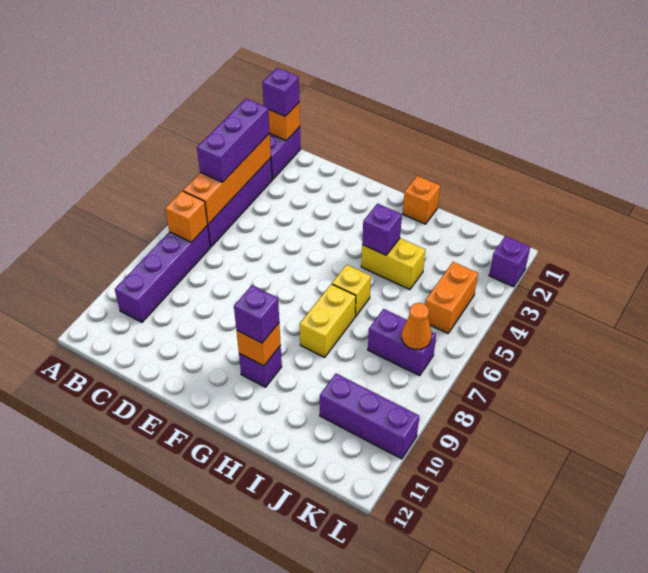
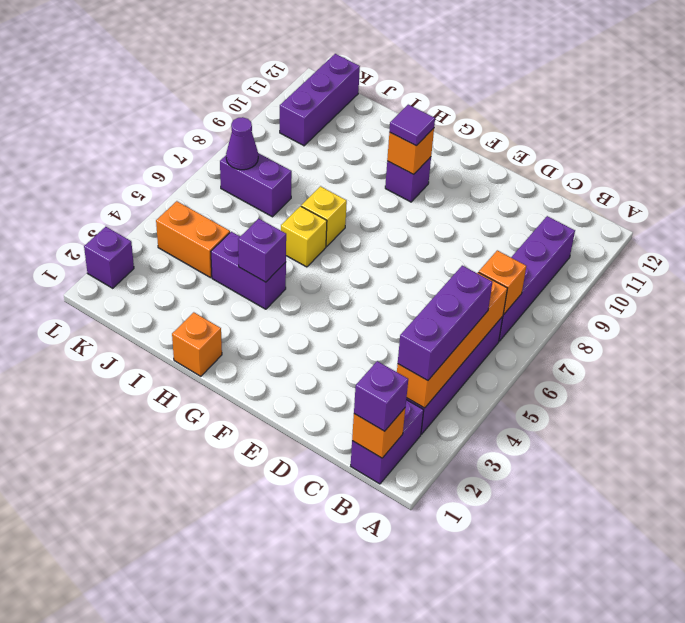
purple brick G10 level 3 -> purple tile G10 level 3
yellow brick H4:I4 level 1 -> purple brick H4:I4 level 1
yellow brick H7:H8 level 1 -> yellow brick H7 level 1
purple brick J10:L10 level 1 -> purple brick K10:K12 level 1
orange brick K4:K5 level 1 -> orange brick J4:K4 level 1
orange cone K7 level 2 -> purple cone K7 level 2

